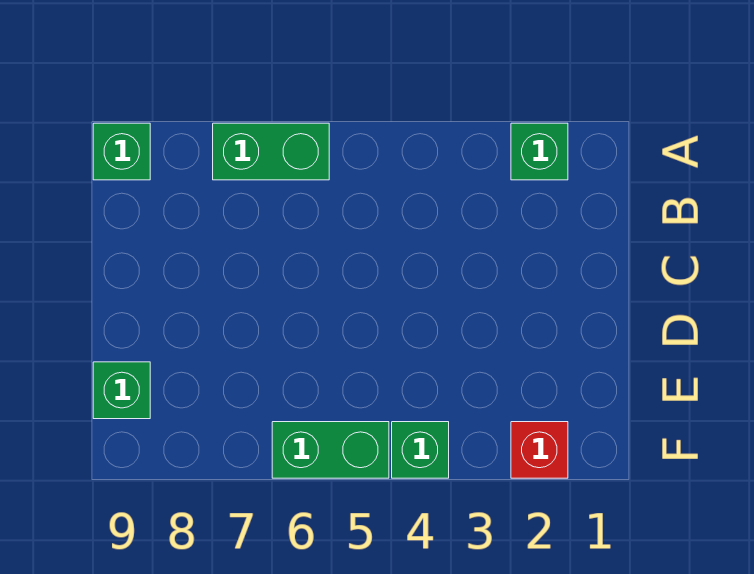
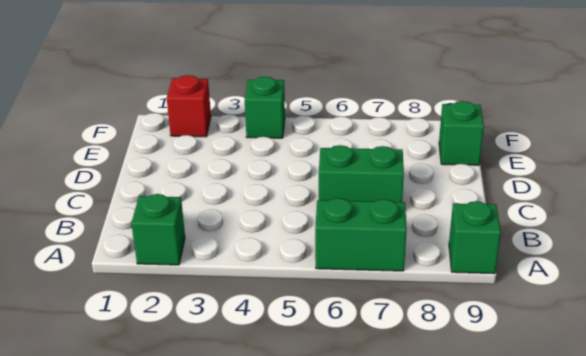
green brick F5:F6 level 1 -> green brick C6:C7 level 1

